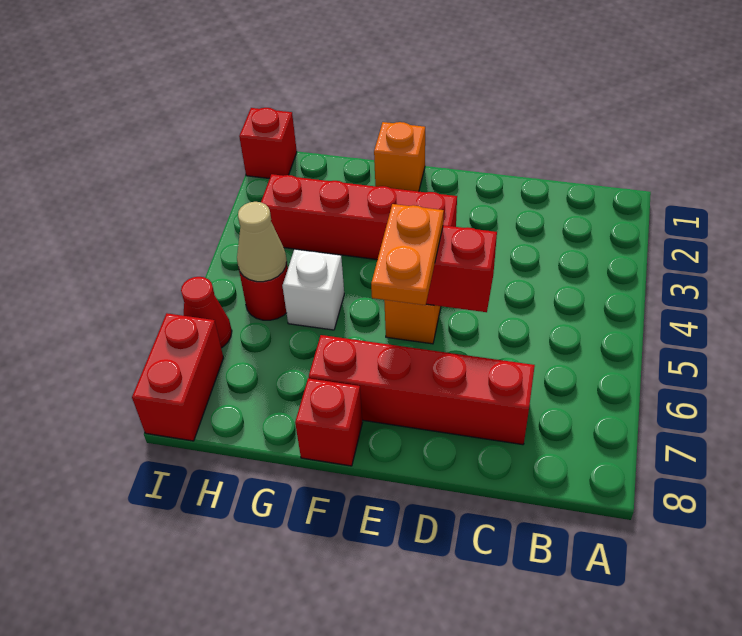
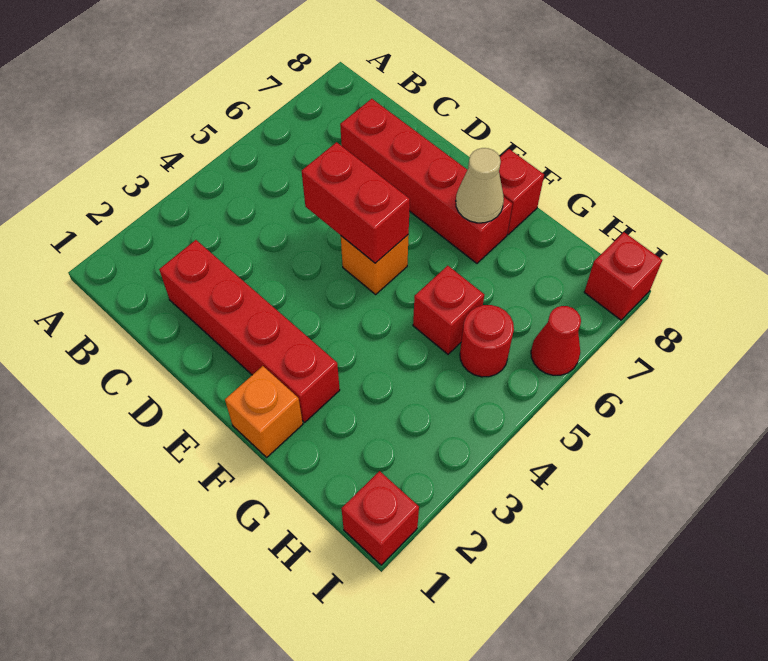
red brick E3:H3 level 1 -> red brick C2:F2 level 1
orange plate E5:E6 level 3 -> none
white brick G5 level 1 -> red brick G5 level 1
tan cone H5 level 2 -> tan cone F7 level 2
red brick I7:I8 level 1 -> red brick I8 level 1

